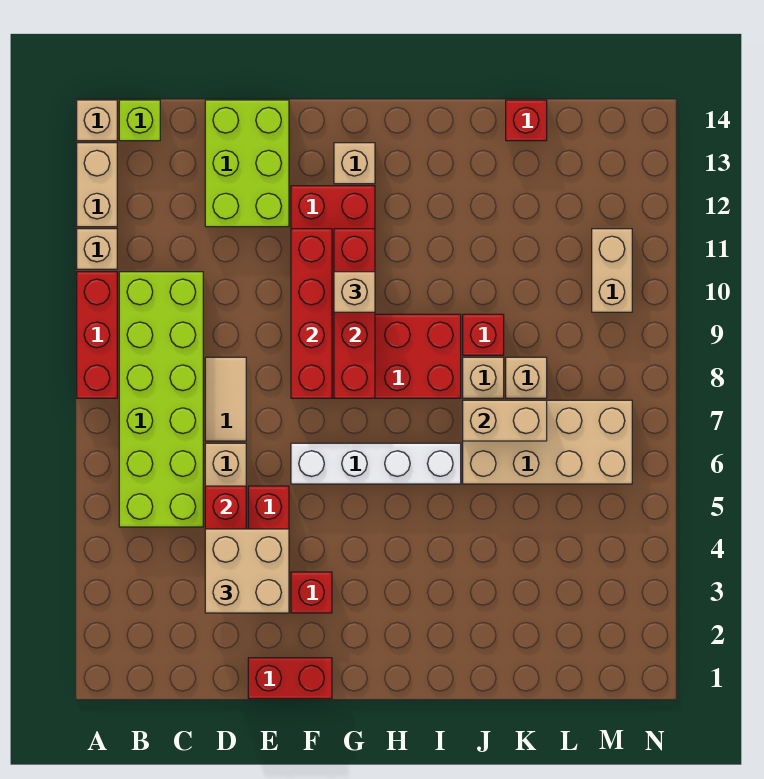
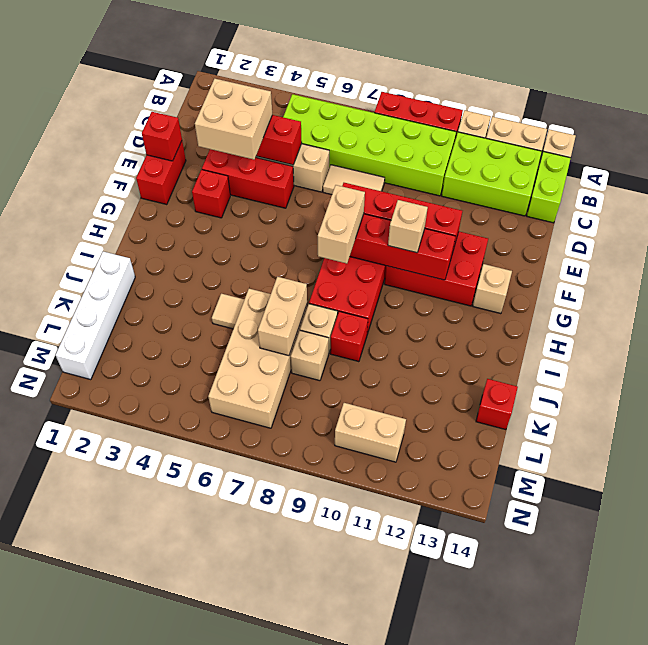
lime brick B14 level 1 -> lime brick B14:C14 level 1
lime brick D12:E14 level 1 -> lime brick B11:C13 level 1
none -> red brick E1 level 2
white brick F6:I6 level 1 -> white brick J1:M1 level 1
none -> tan brick G8:H8 level 3
none -> tan tile J5 level 1

